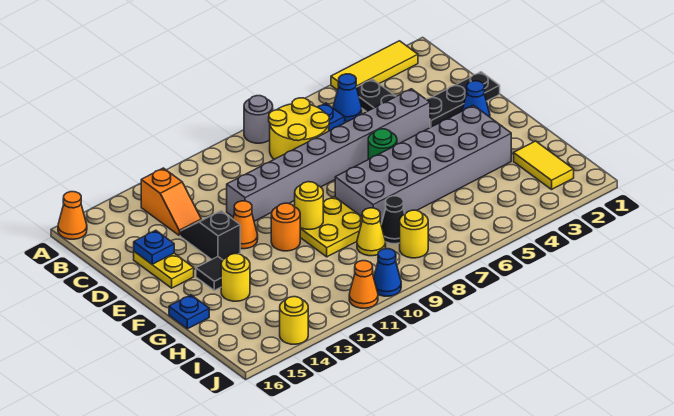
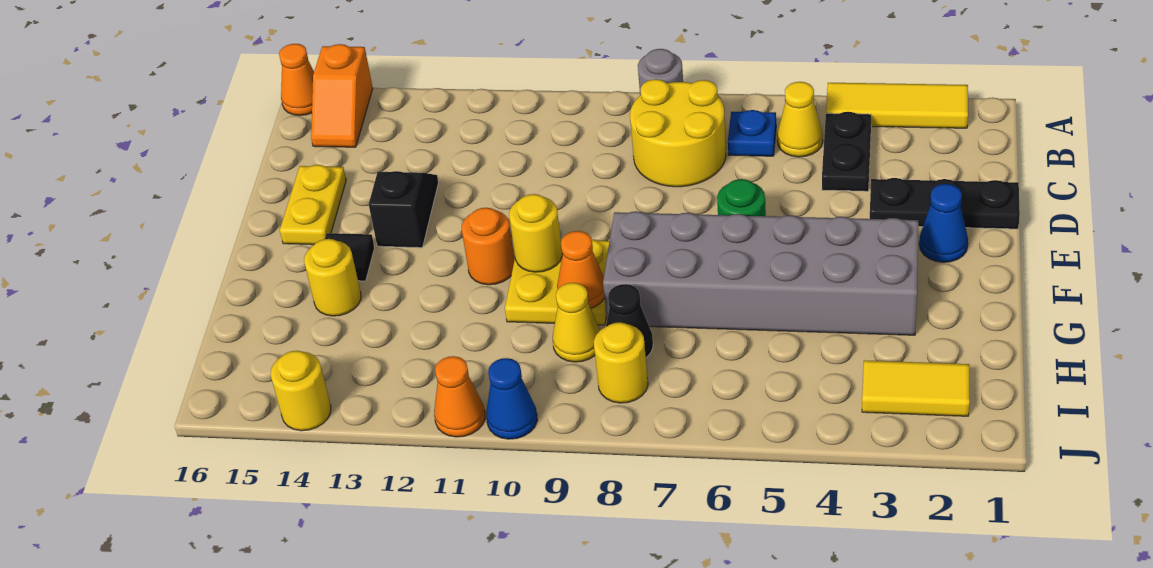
blue cone B5 level 1 -> yellow cone B5 level 1
orange slope B13:C13 level 1 top B -> orange slope A15:B15 level 1 top A
grey brick D4:D11 level 1 -> none
blue plate D15 level 2 -> none
orange cone E12 level 1 -> orange cone G9 level 2
blue plate G16 level 1 -> none
yellow tile H2:I2 level 1 -> yellow tile I2:I3 level 1

